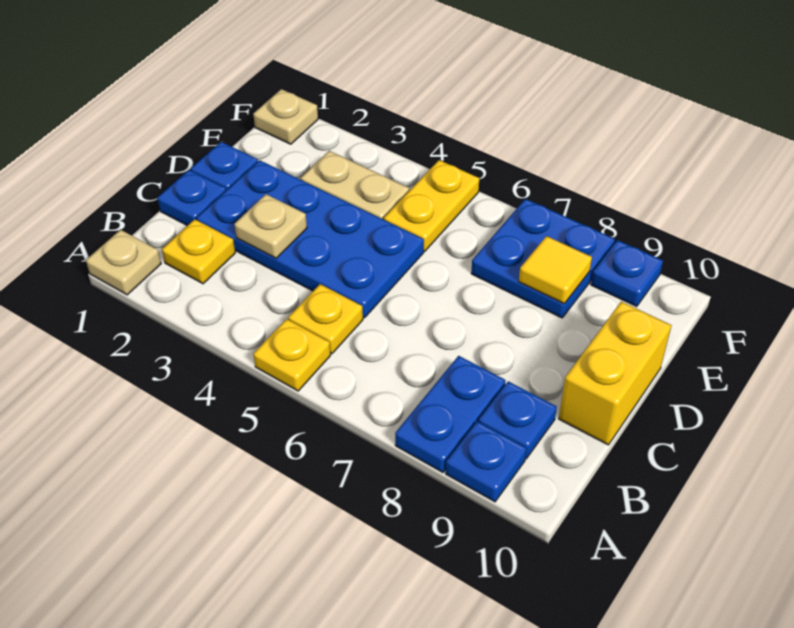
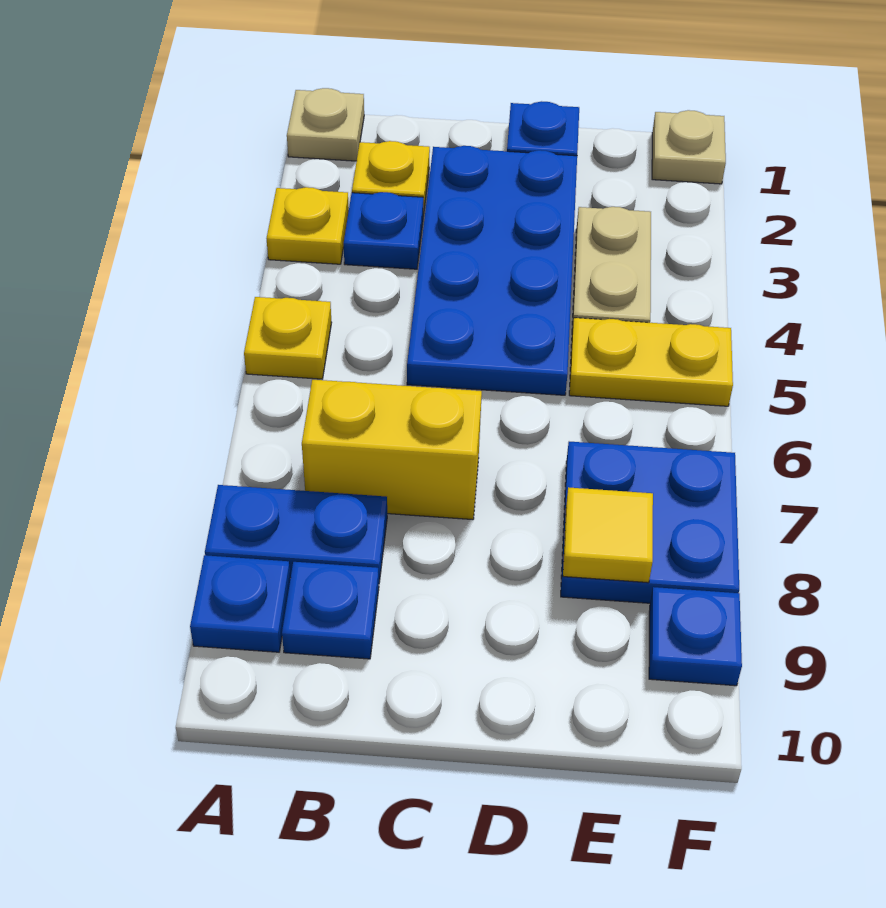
yellow plate B5 level 1 -> yellow plate A3 level 1
blue plate C1 level 1 -> blue plate B3 level 1
tan plate C3 level 2 -> none
yellow brick C10:D10 level 1 -> yellow brick B7:C7 level 1

